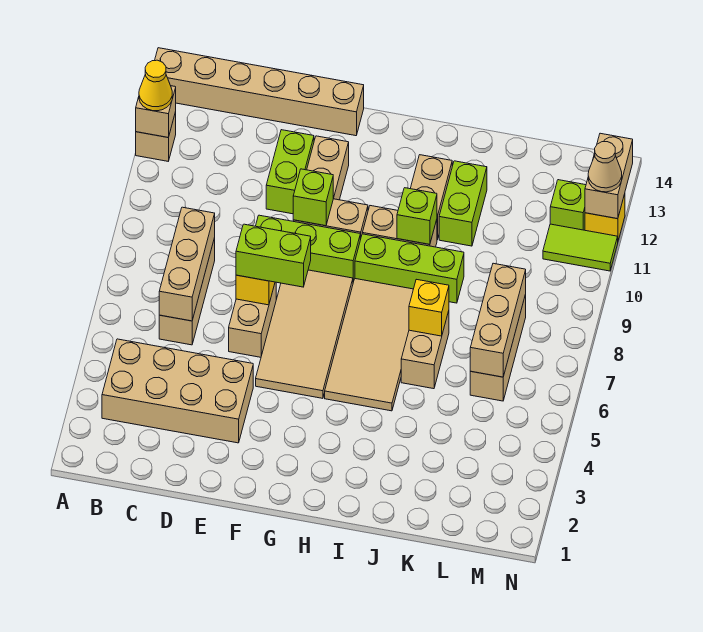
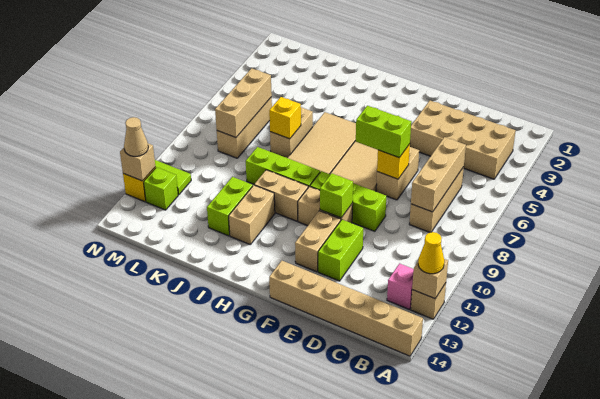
none -> pink brick B12 level 1
lime brick I10 level 2 -> none
tan brick N12:N13 level 2 -> tan brick N12 level 2

